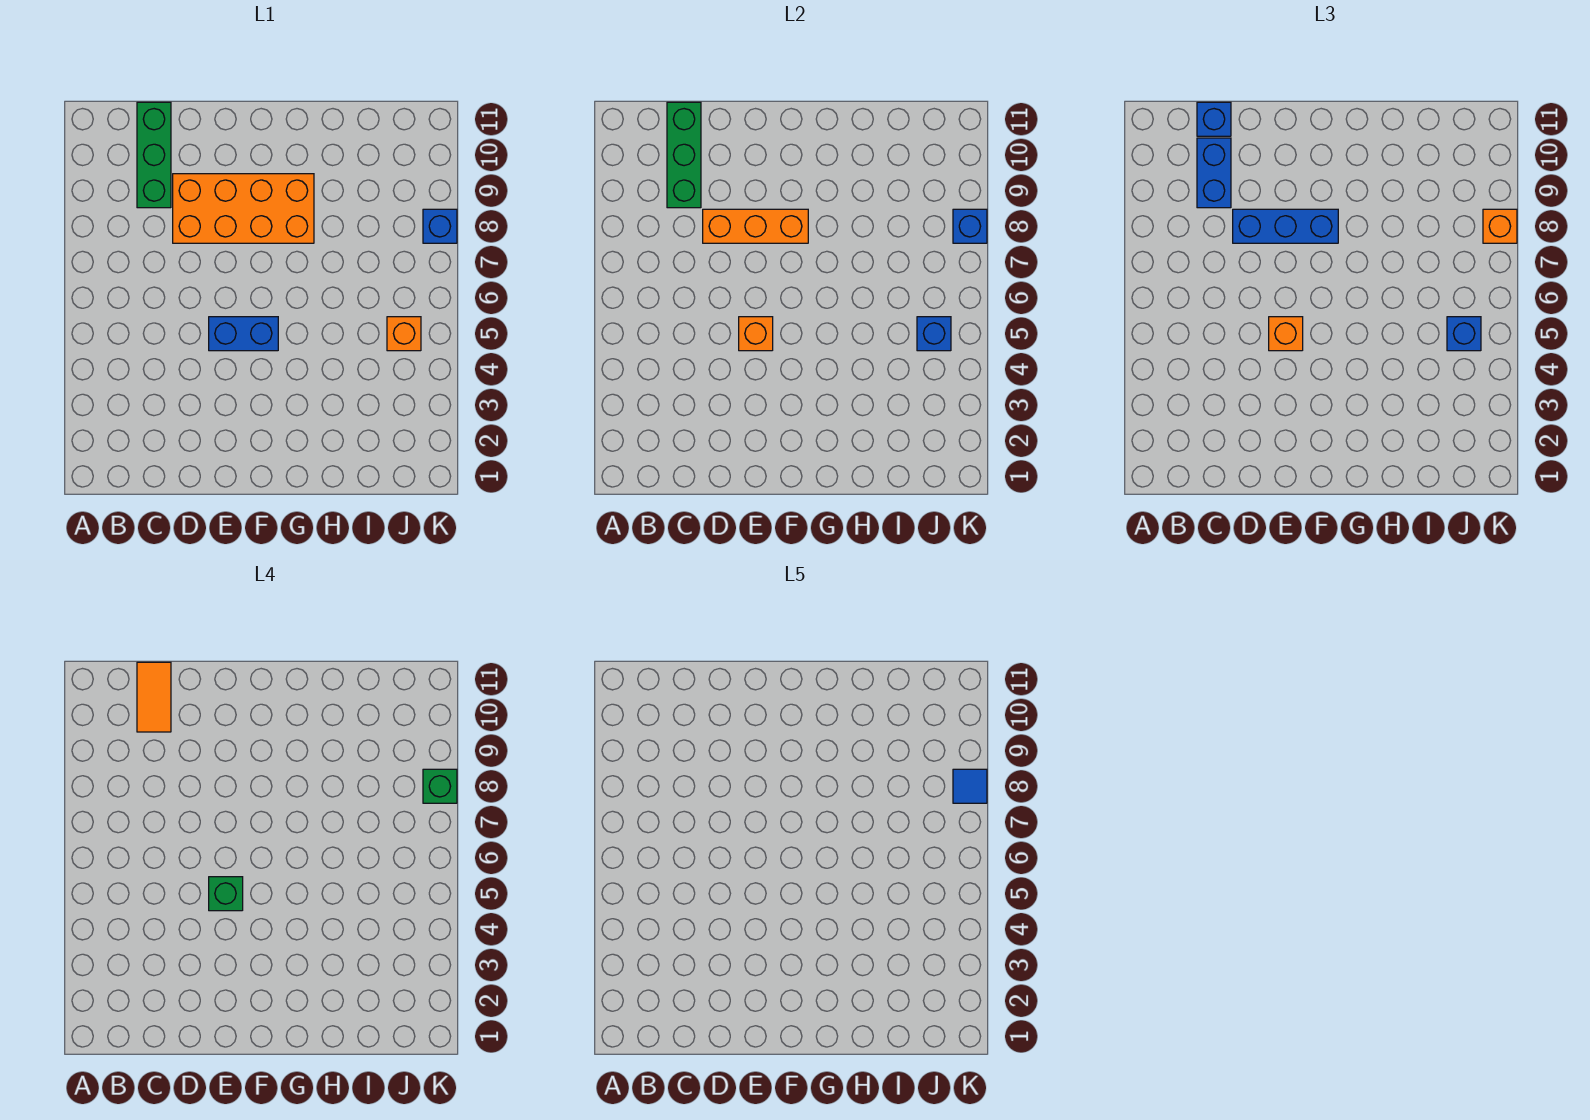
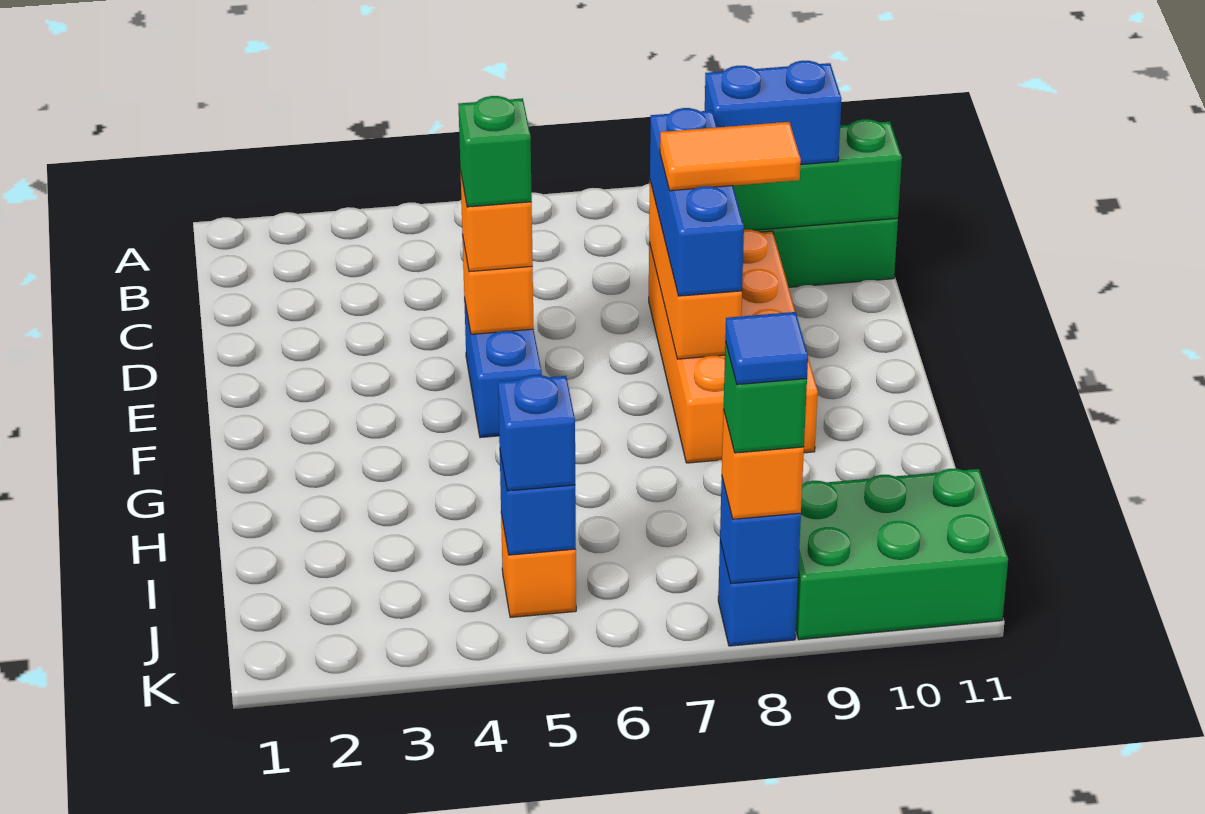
orange tile C10:C11 level 4 -> orange tile E8:E9 level 4
blue brick C11 level 3 -> none
none -> green brick J9:K11 level 1

